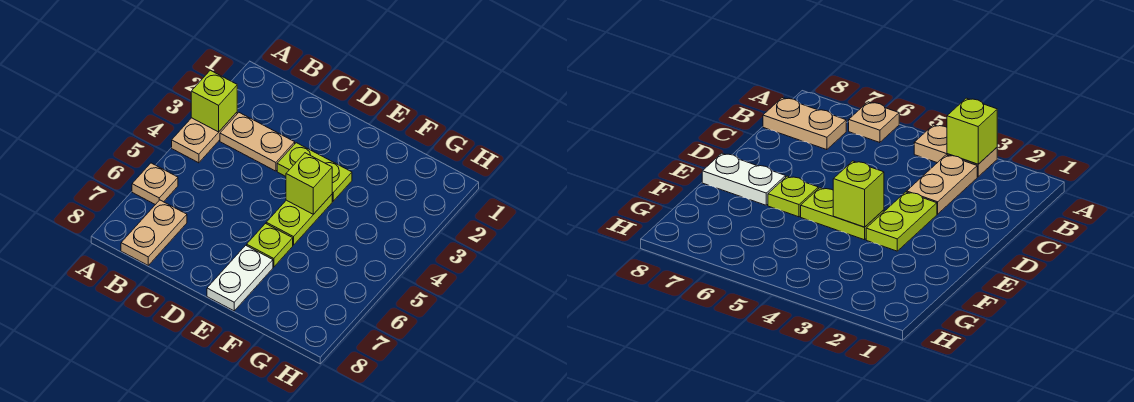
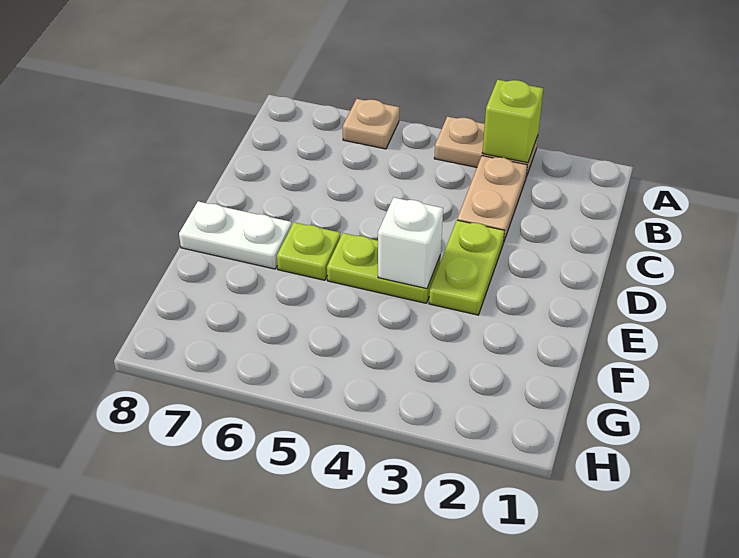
tan plate B7:B8 level 1 -> none
lime brick E4 level 2 -> white brick E4 level 2

